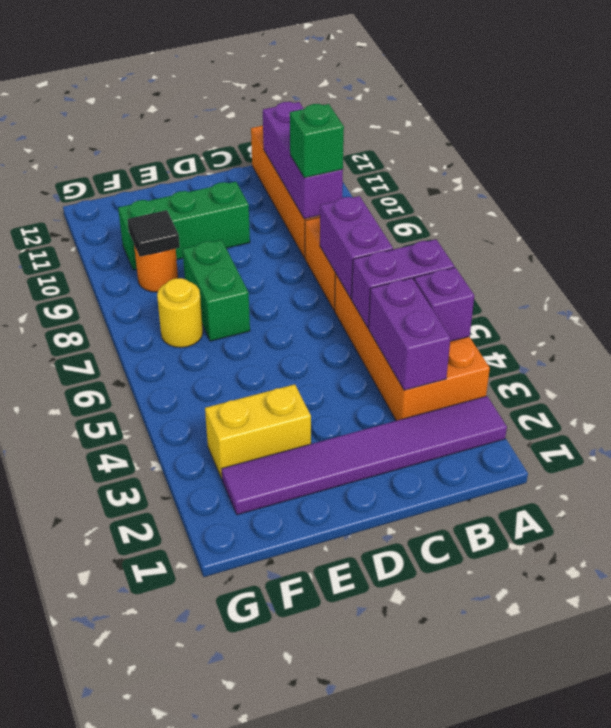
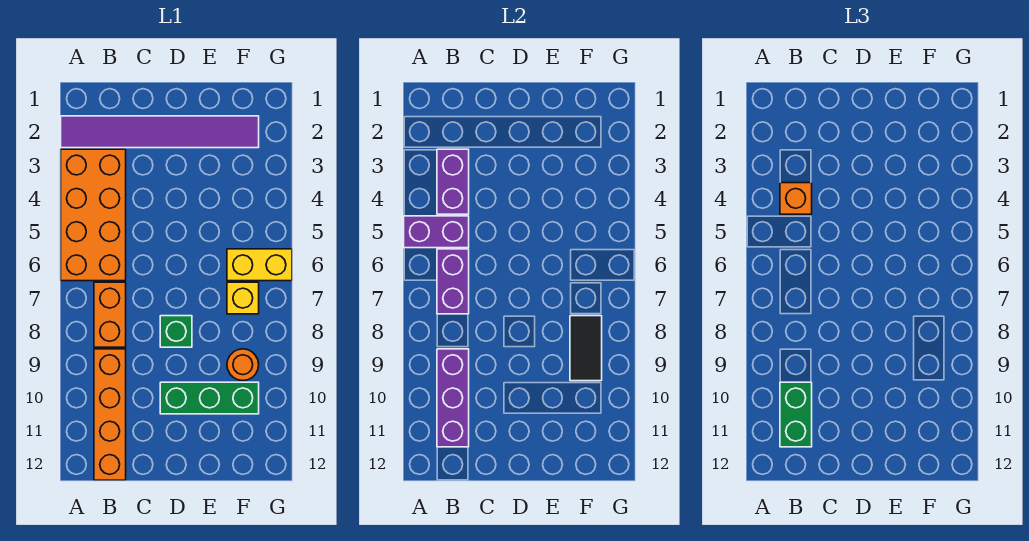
purple brick A4 level 2 -> none
none -> orange brick B4 level 3
green brick B9 level 3 -> green brick D8 level 1
yellow brick E3:F3 level 1 -> yellow brick F6:G6 level 1
green brick E7:E8 level 1 -> green brick B10:B11 level 3
yellow round brick F7 level 1 -> yellow brick F7 level 1
black tile F9 level 2 -> black tile F8:F9 level 2

